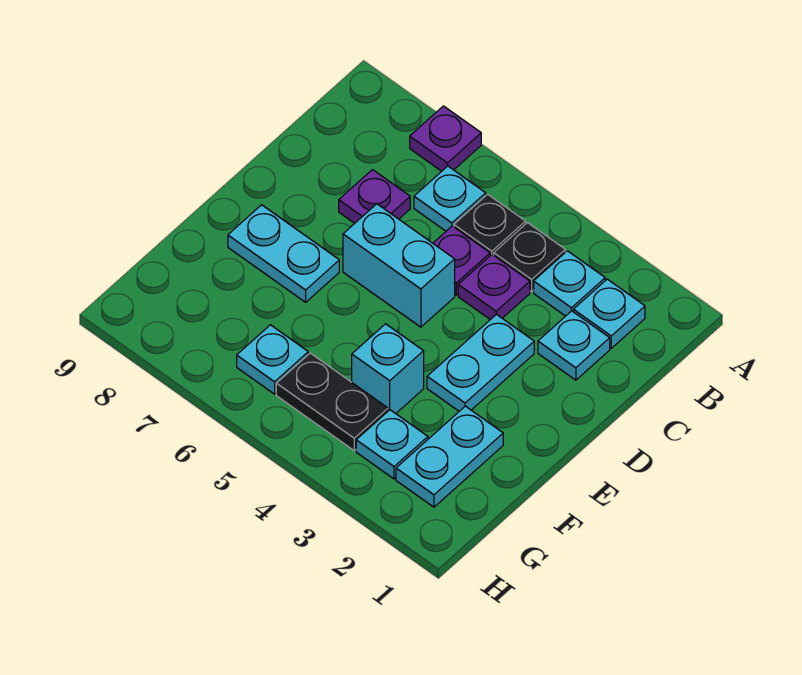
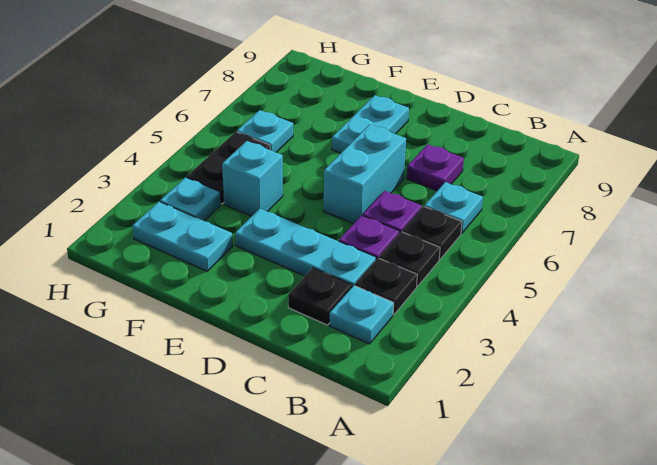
purple plate A7 level 1 -> none
cyan plate B3 level 1 -> black plate B3 level 1
cyan plate C2 level 1 -> black plate C2 level 1
cyan plate D3:E3 level 1 -> cyan plate C3:E3 level 1

